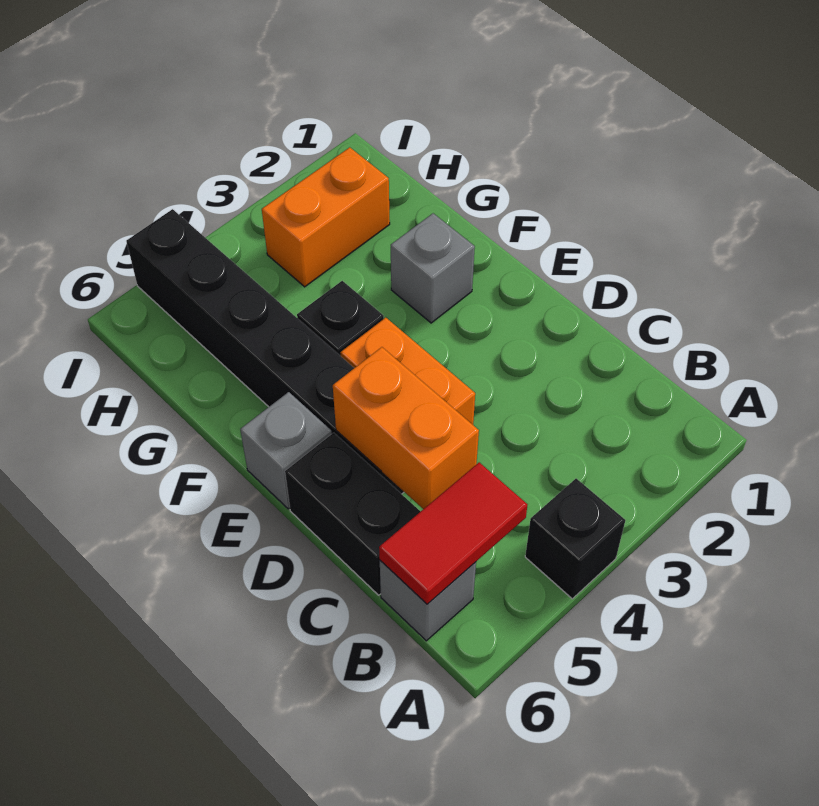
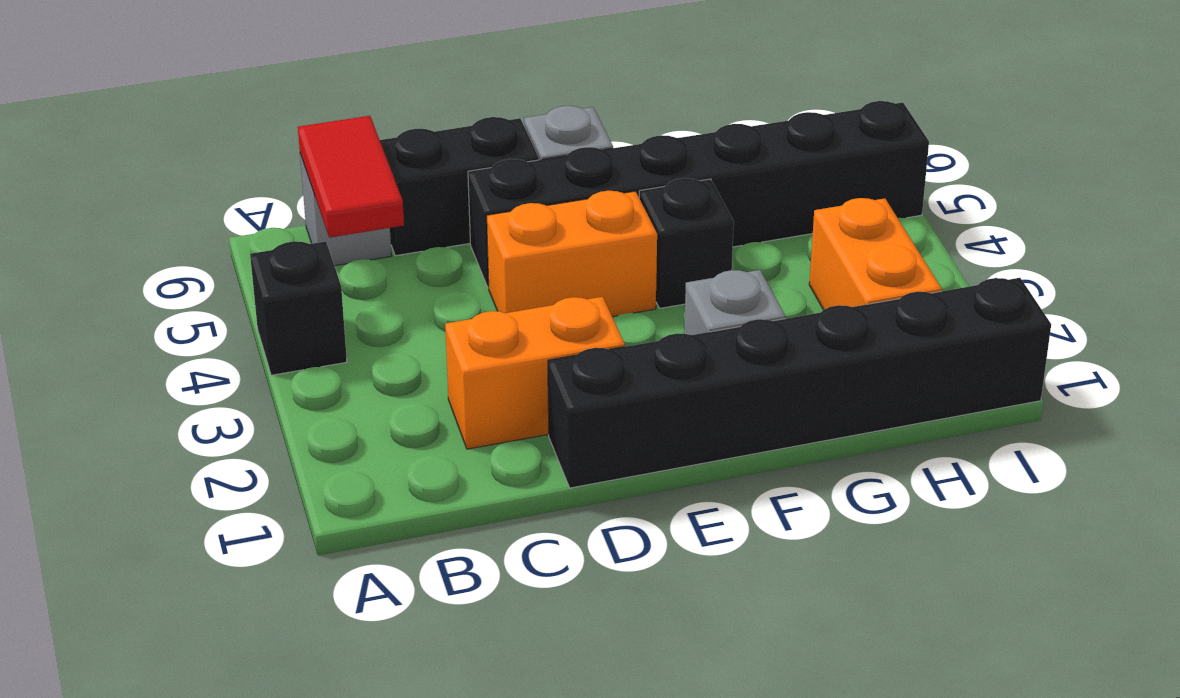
orange brick C5:D5 level 2 -> orange brick C2:D2 level 1
none -> black brick D1:I1 level 1

